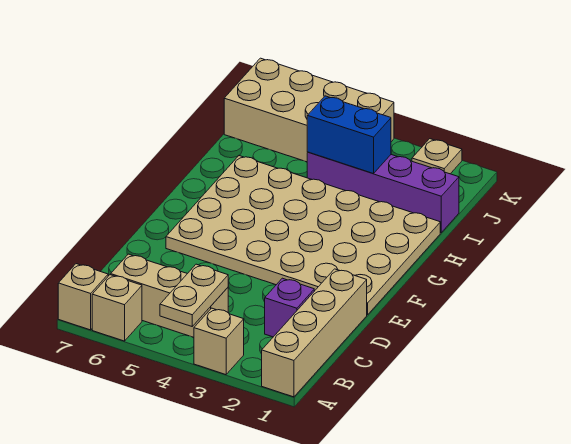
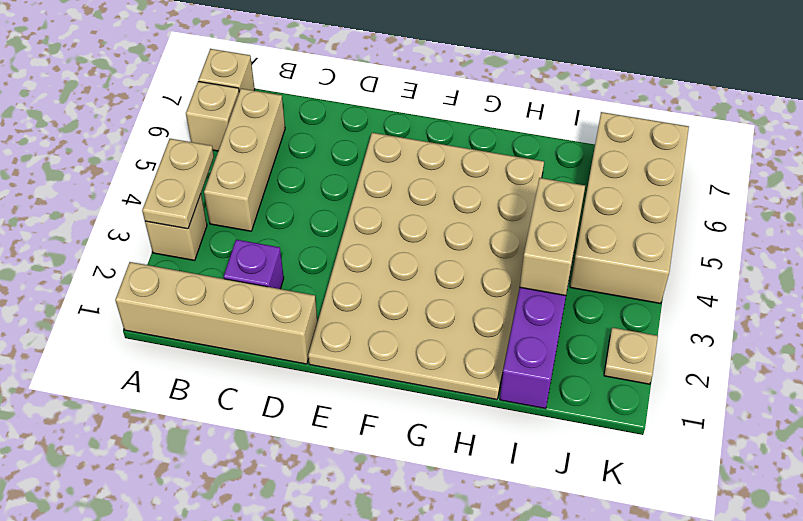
tan plate A4:B4 level 2 -> tan plate A3:A4 level 2
blue brick I3:I4 level 2 -> tan brick I3:I4 level 2

